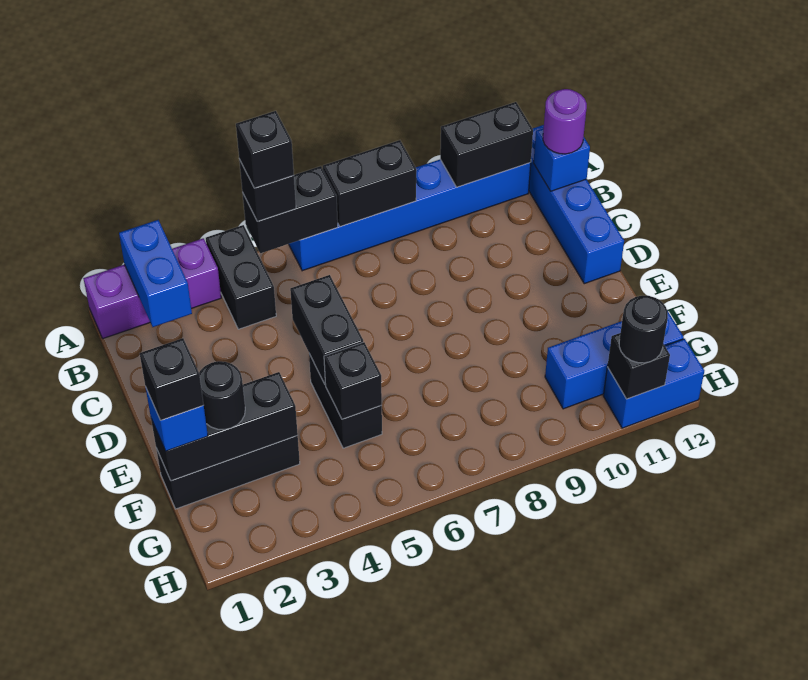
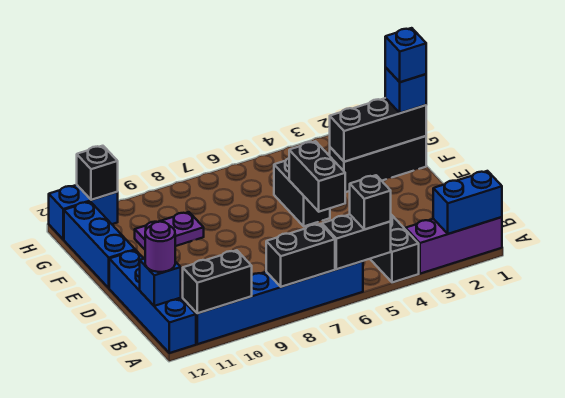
blue brick A2:B2 level 2 -> blue brick A1:A2 level 2
black brick A5 level 4 -> none
black brick F1 level 4 -> blue brick F1 level 4
black round brick F2 level 3 -> none
black brick F5 level 2 -> none
none -> purple plate F9:F10 level 1
blue brick G10:G12 level 1 -> blue brick E12:G12 level 1
black round brick H11 level 3 -> none

